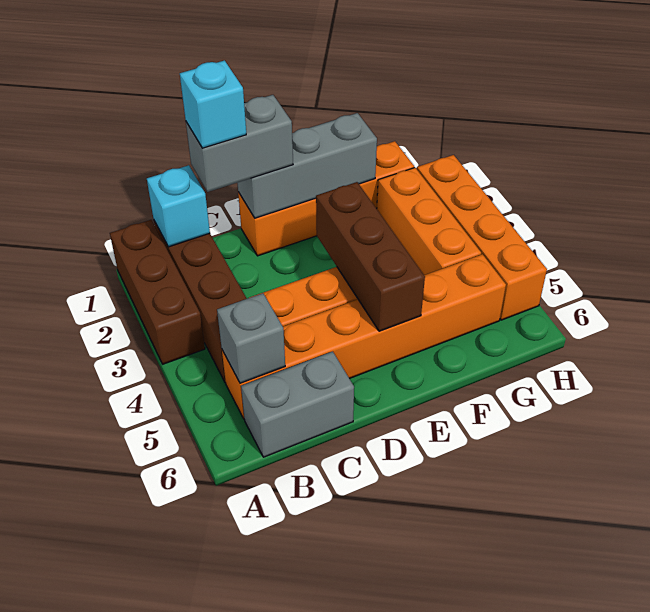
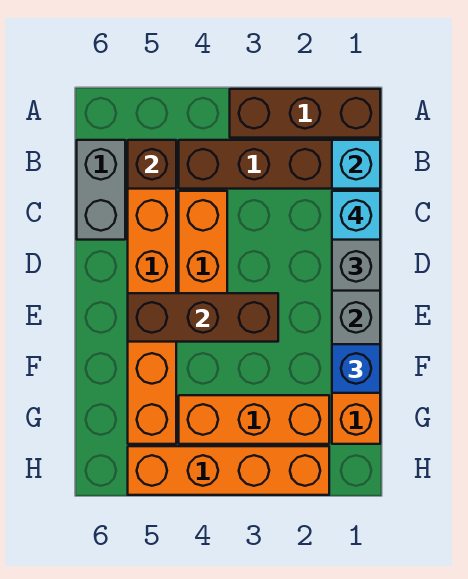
grey brick B5 level 2 -> brown brick B5 level 2
none -> blue brick F1 level 3

